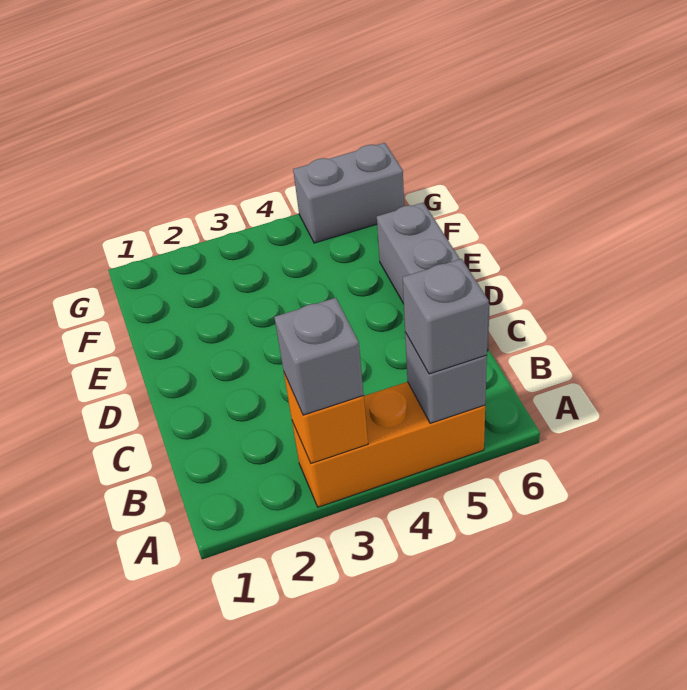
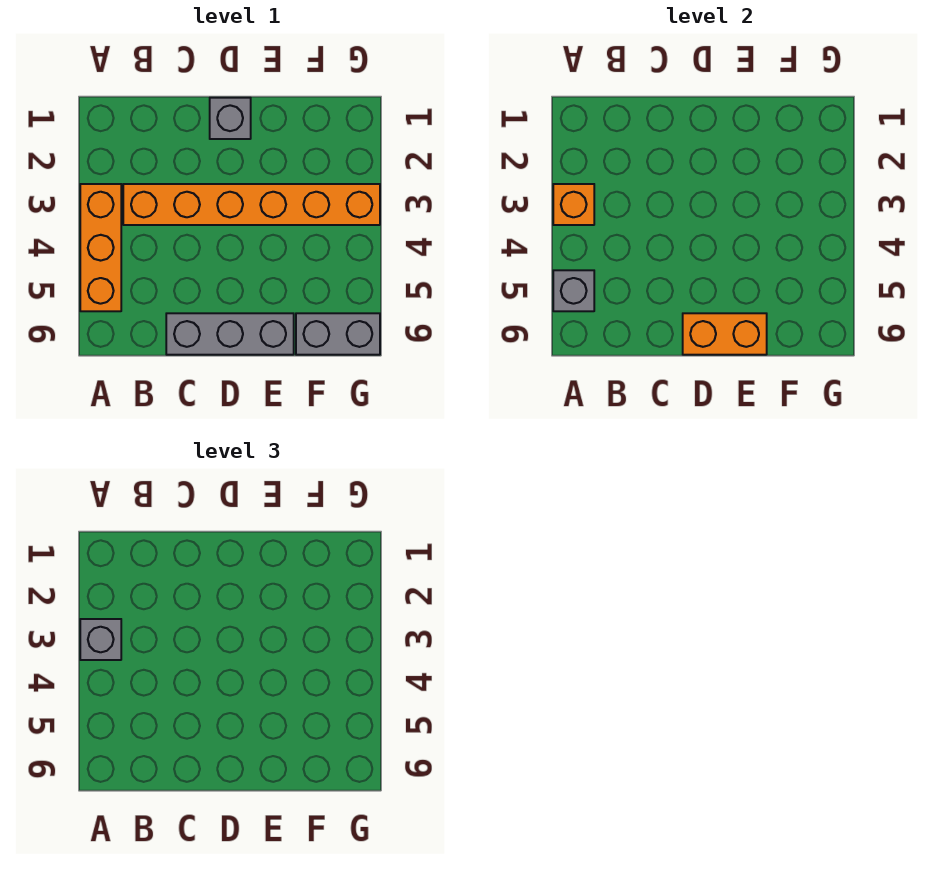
grey brick A5 level 3 -> grey brick D1 level 1
none -> orange brick B3:G3 level 1
none -> orange brick D6:E6 level 2
grey brick G5:G6 level 1 -> grey brick F6:G6 level 1

